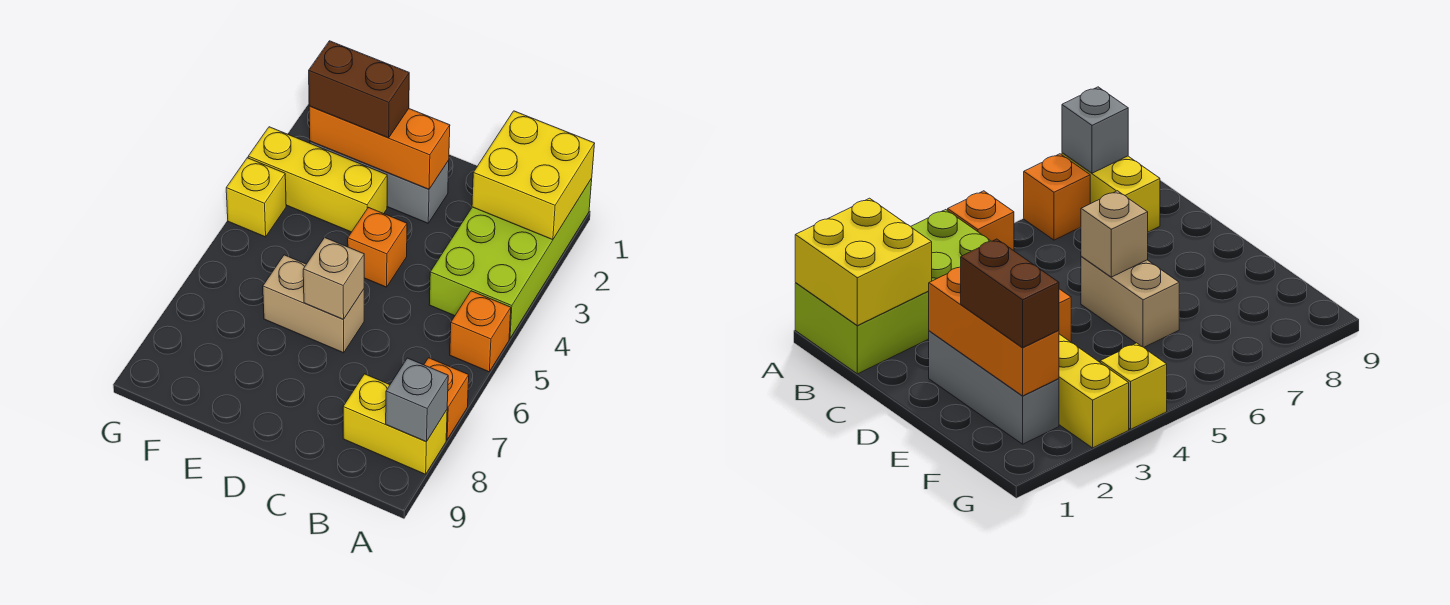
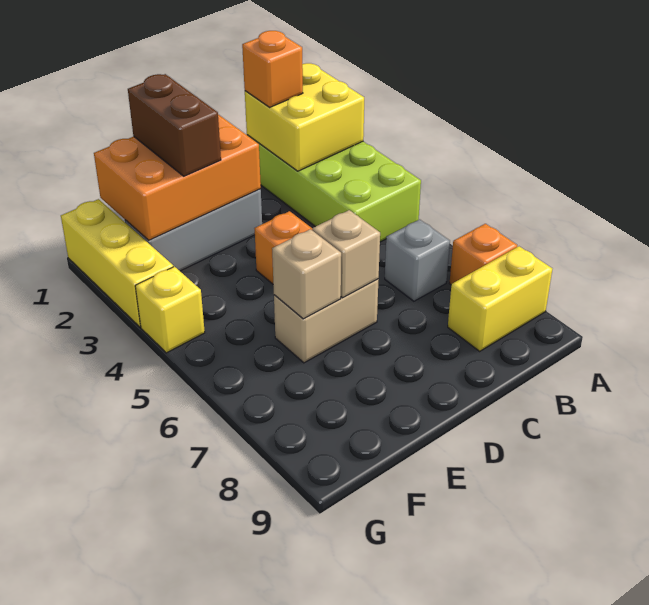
orange brick A5 level 1 -> orange brick B1 level 3
grey brick A8 level 2 -> grey brick B6 level 1
orange brick D2:F2 level 2 -> orange brick D1:F2 level 2
brown brick E2:F2 level 3 -> brown brick E1:E2 level 3
yellow brick E3:G3 level 1 -> yellow brick G1:G3 level 1
none -> tan brick E6 level 2

